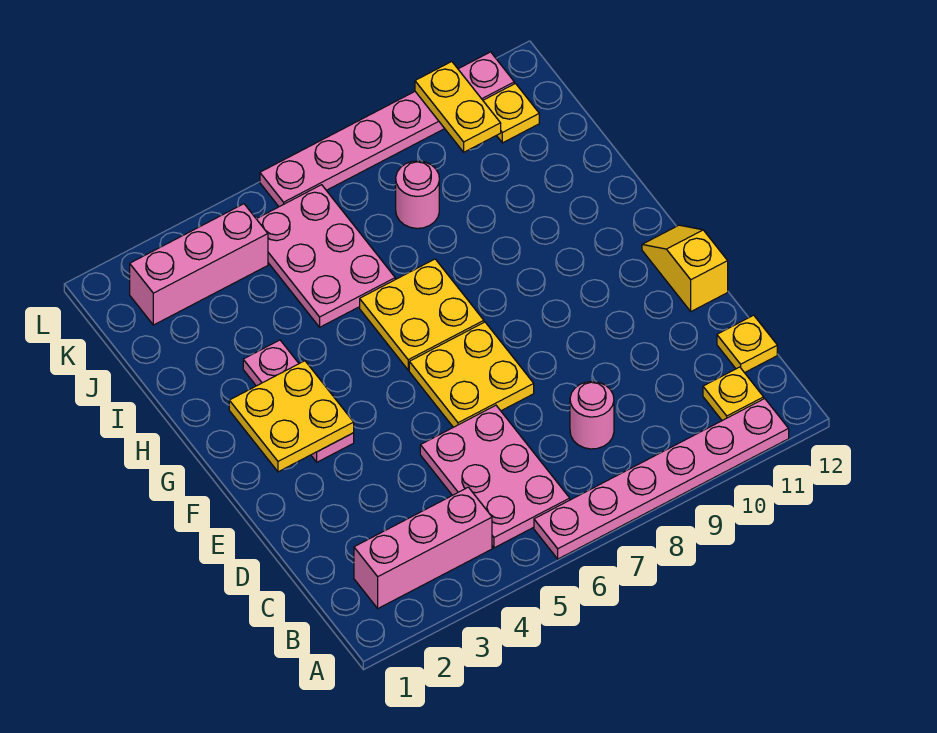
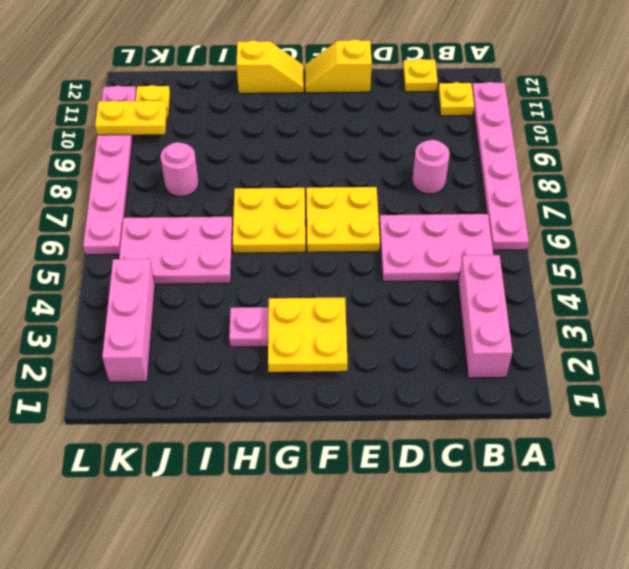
none -> yellow slope G12:H12 level 1 top H

